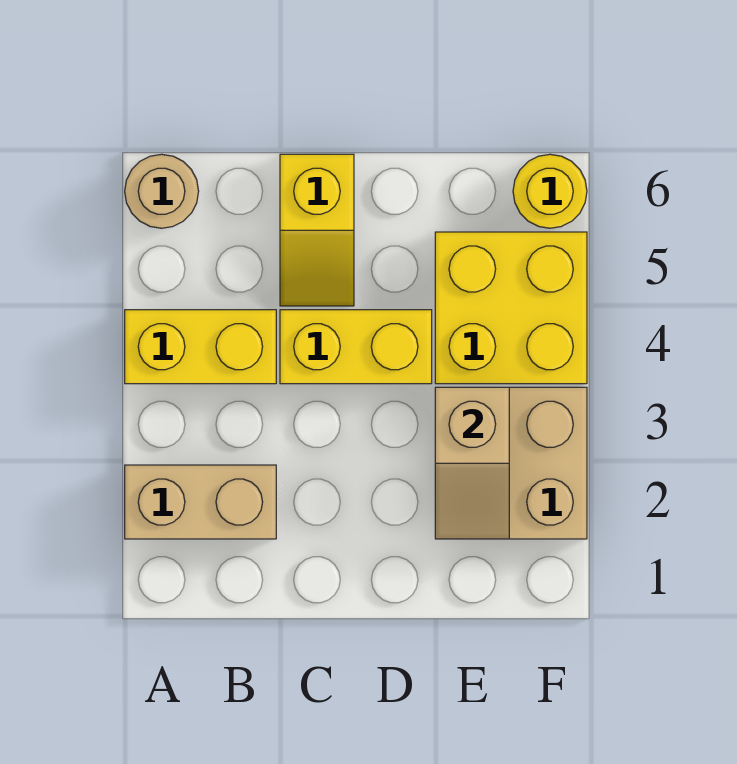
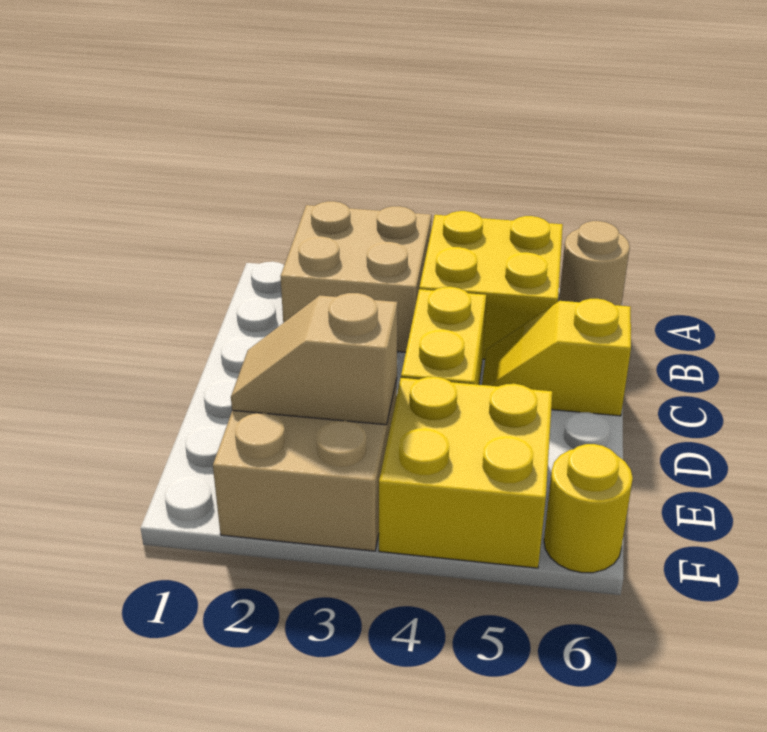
tan brick A2:B2 level 1 -> tan brick A2:B3 level 1
yellow brick A4:B4 level 1 -> yellow brick A4:B5 level 1

